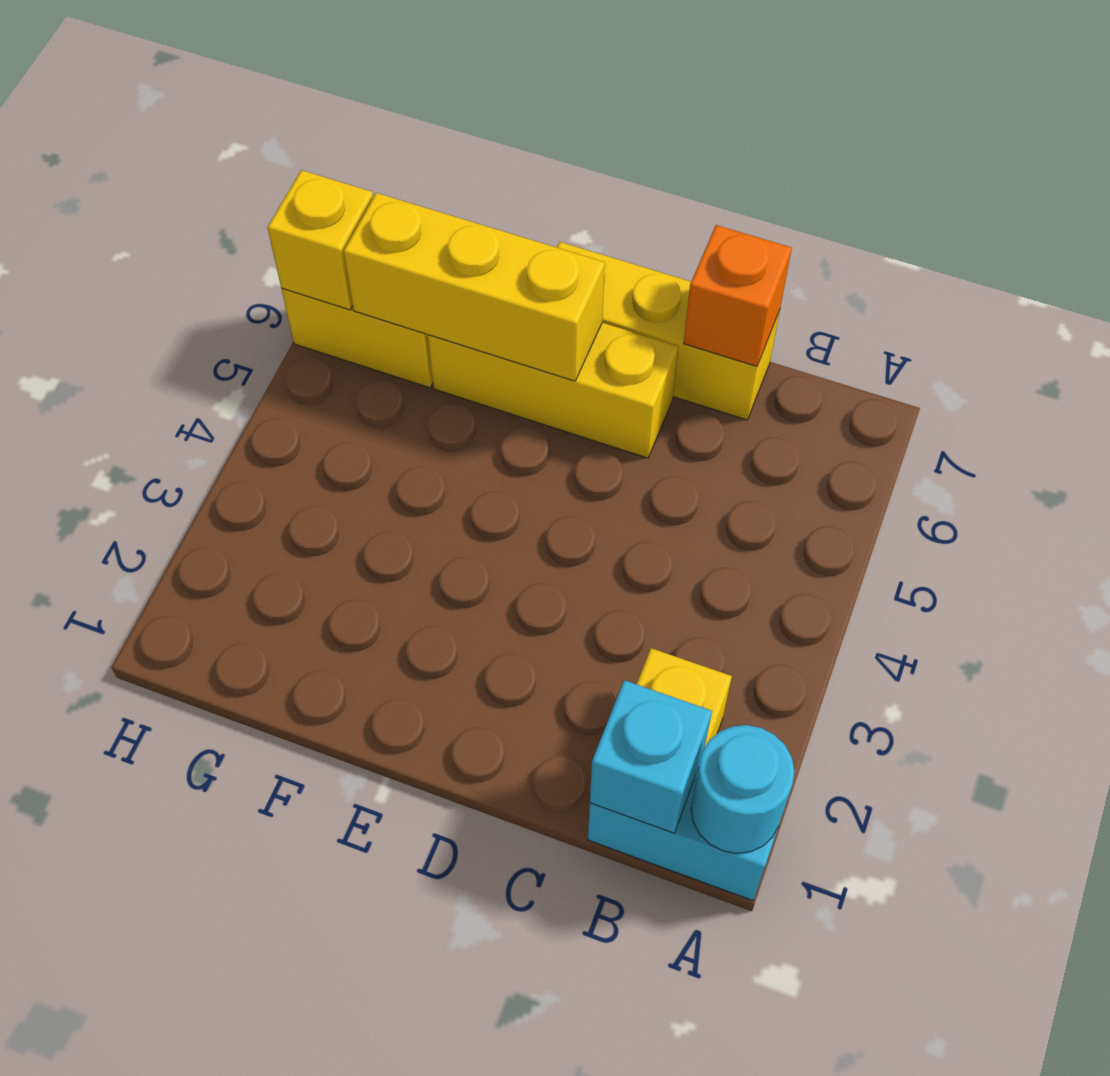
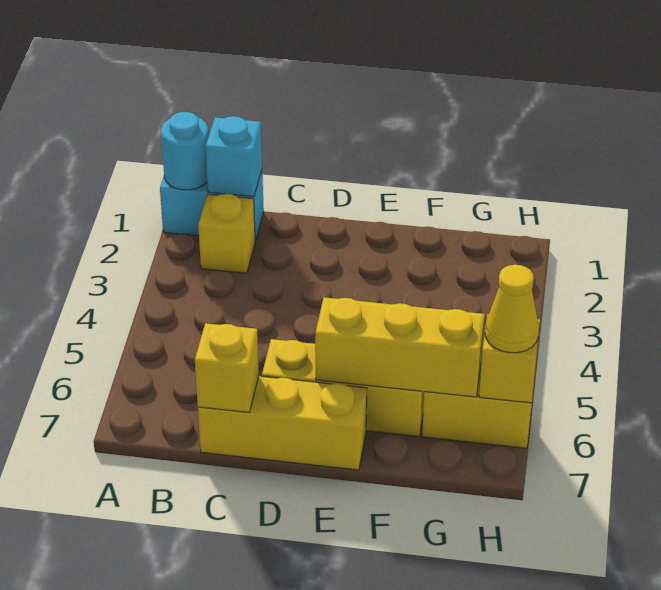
orange brick C7 level 2 -> yellow brick C7 level 2
none -> yellow cone H6 level 3

